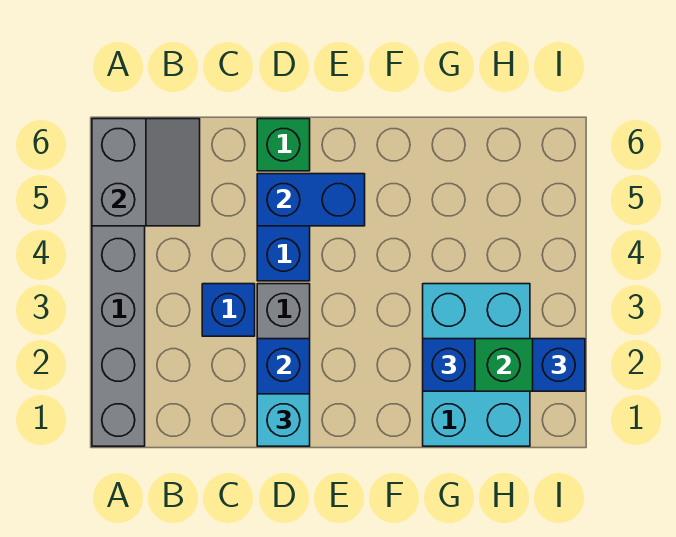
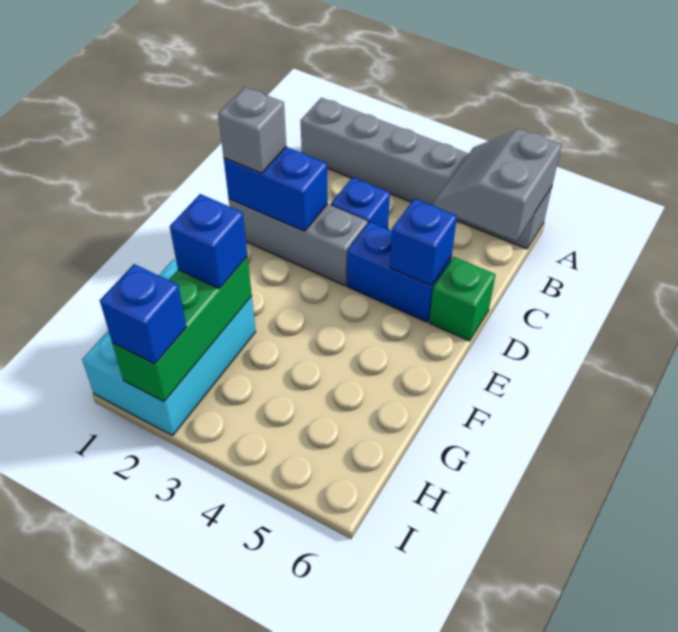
grey slope A5:B6 level 2 top A -> grey slope A5:B6 level 2 top 6
cyan brick D1 level 3 -> grey brick D1 level 3
blue brick D5:E5 level 2 -> blue brick D5 level 2
cyan brick G1:H3 level 1 -> cyan brick G1:I2 level 1

